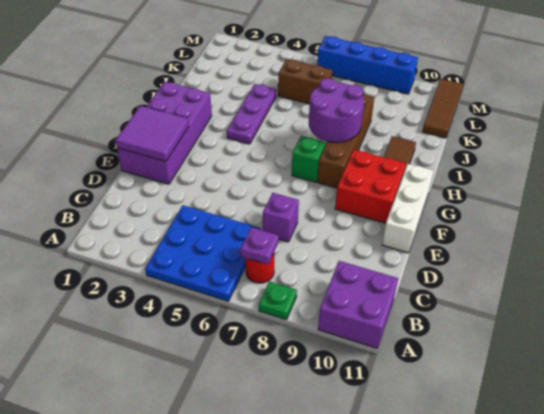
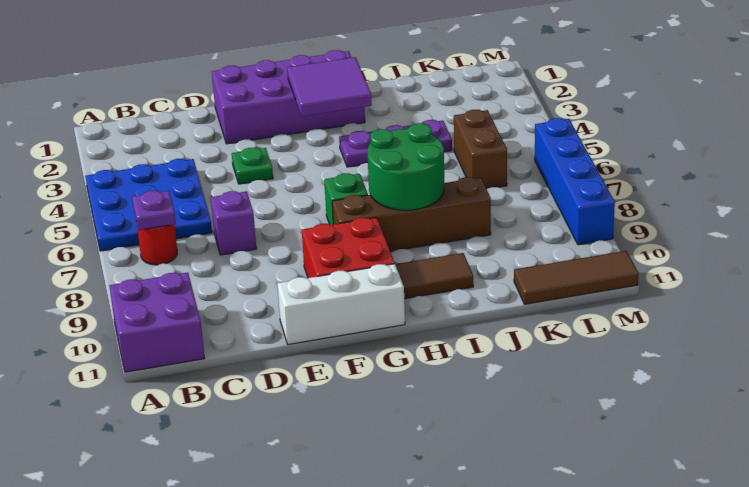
green plate A8 level 1 -> green plate E4 level 1
purple tile E1:F2 level 2 -> purple tile G2:H3 level 2
purple round brick H7:I8 level 2 -> green round brick H7:I8 level 2

